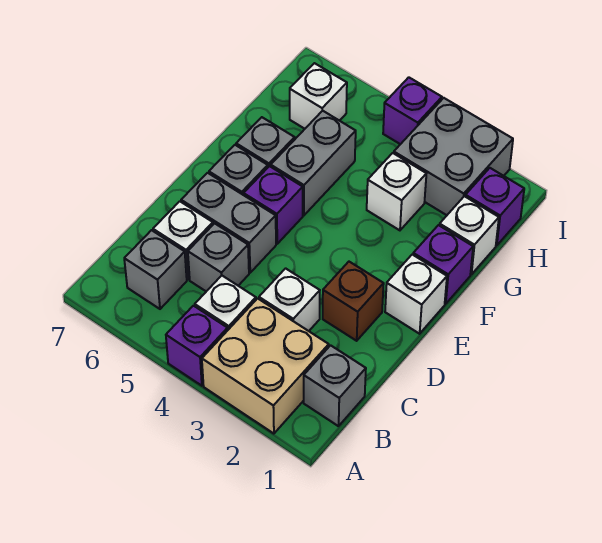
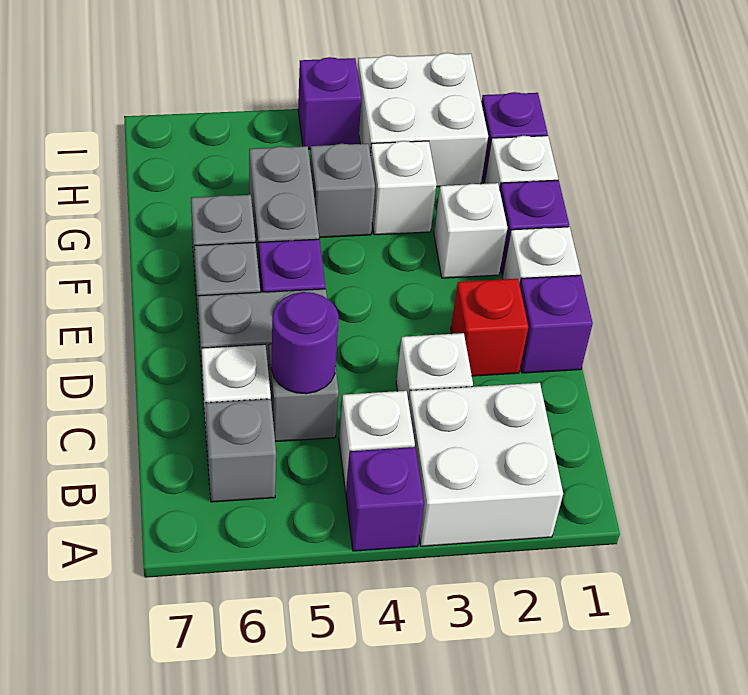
tan brick A2:B3 level 1 -> white brick A2:B3 level 1
grey brick B1 level 1 -> grey brick G4 level 1
none -> purple round brick C5 level 2
none -> purple brick D1 level 1
brown brick D2 level 1 -> red brick D2 level 1
grey brick H2:I3 level 1 -> white brick H2:I3 level 1
white brick H6 level 1 -> white brick F2 level 1

